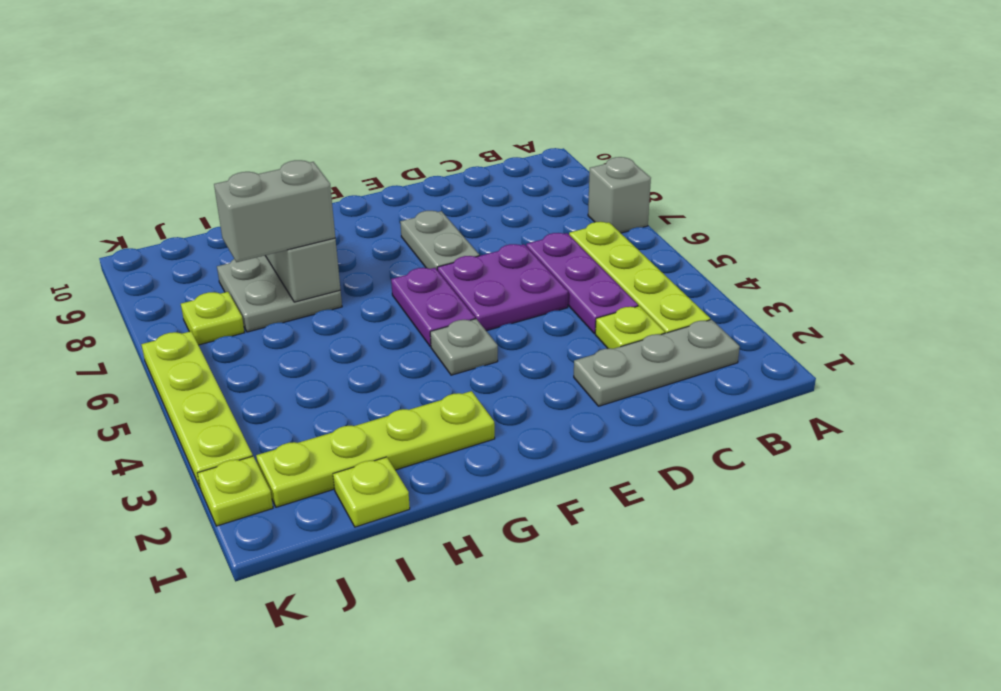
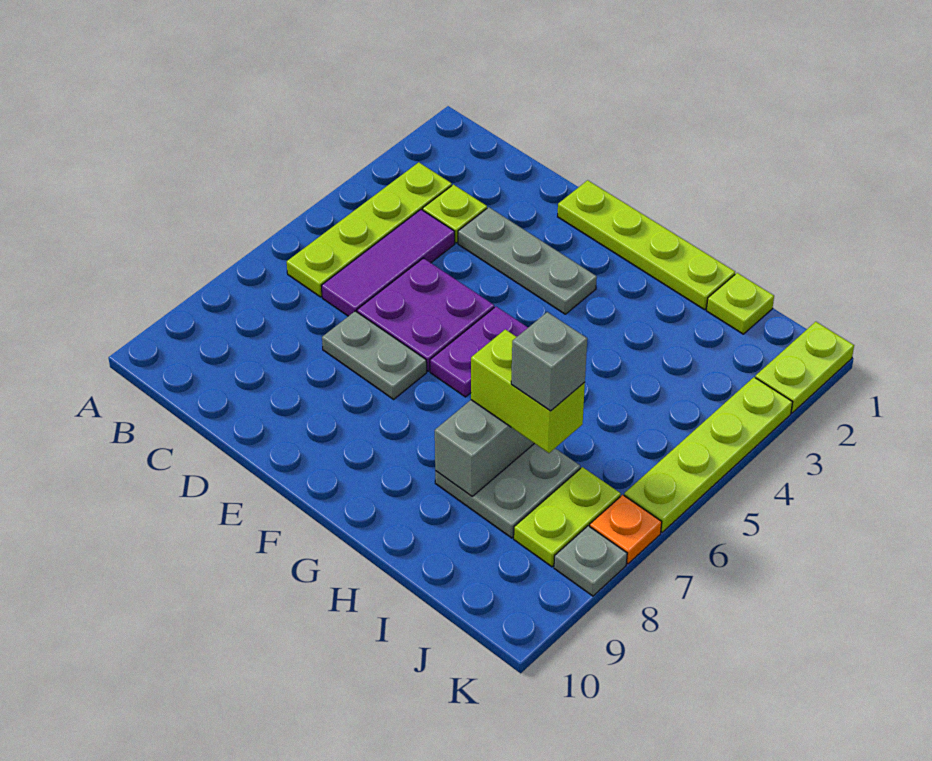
grey brick A7 level 1 -> grey brick I7 level 4
grey plate B2:D2 level 1 -> grey plate D3:F3 level 1
purple plate C4:C6 level 1 -> purple tile C4:C6 level 1
grey plate E7:E8 level 1 -> grey plate D7:E7 level 1
grey plate F4 level 1 -> grey plate K8 level 1
lime plate G2:J2 level 1 -> lime plate E1:H1 level 1
grey brick H7:I7 level 3 -> lime brick H7:I7 level 3
lime plate J7 level 1 -> lime plate J7:J8 level 1
lime plate K2 level 1 -> lime plate K1:K2 level 1
none -> orange plate K7 level 1

